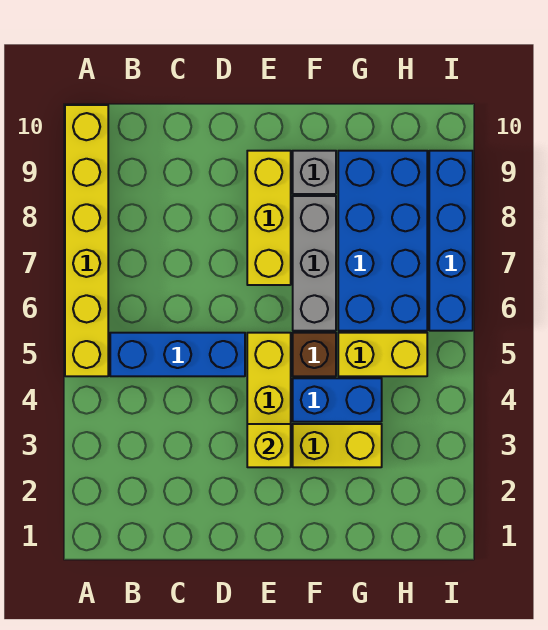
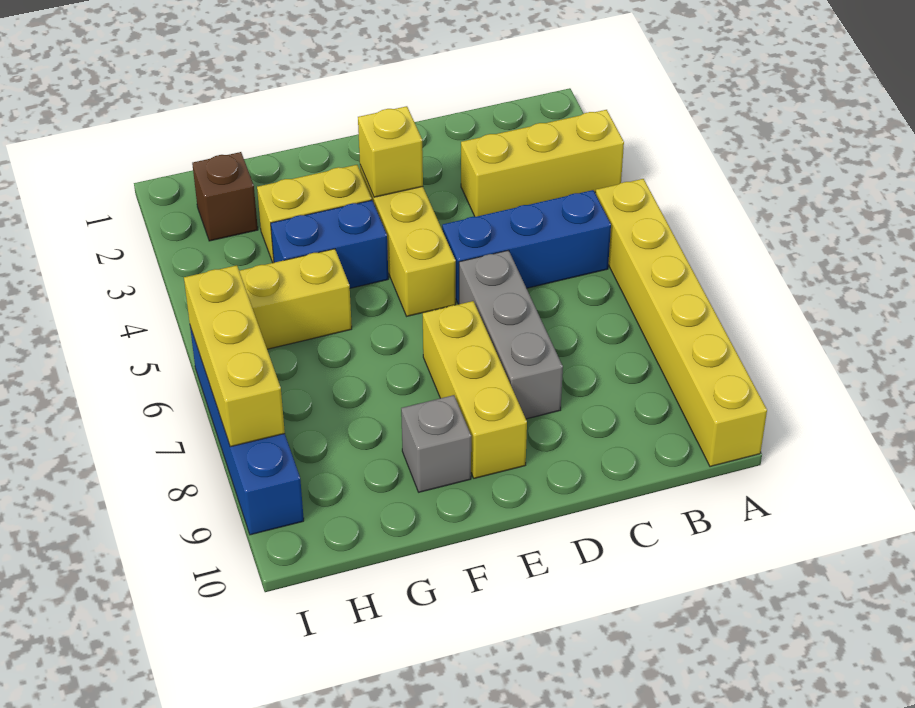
none -> yellow brick A3:C3 level 1
brown brick F5 level 1 -> brown brick H2 level 1
grey brick F6:F8 level 1 -> grey brick D6:D8 level 1
blue brick G6:H9 level 1 -> none
none -> yellow brick I6:I8 level 2

